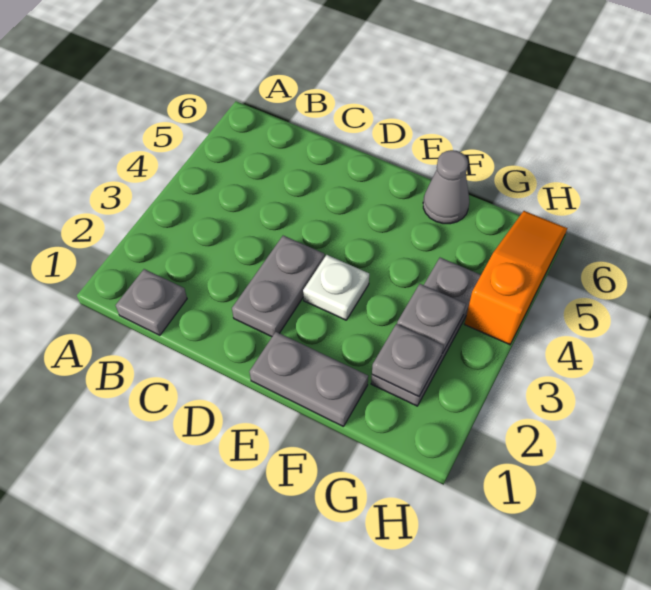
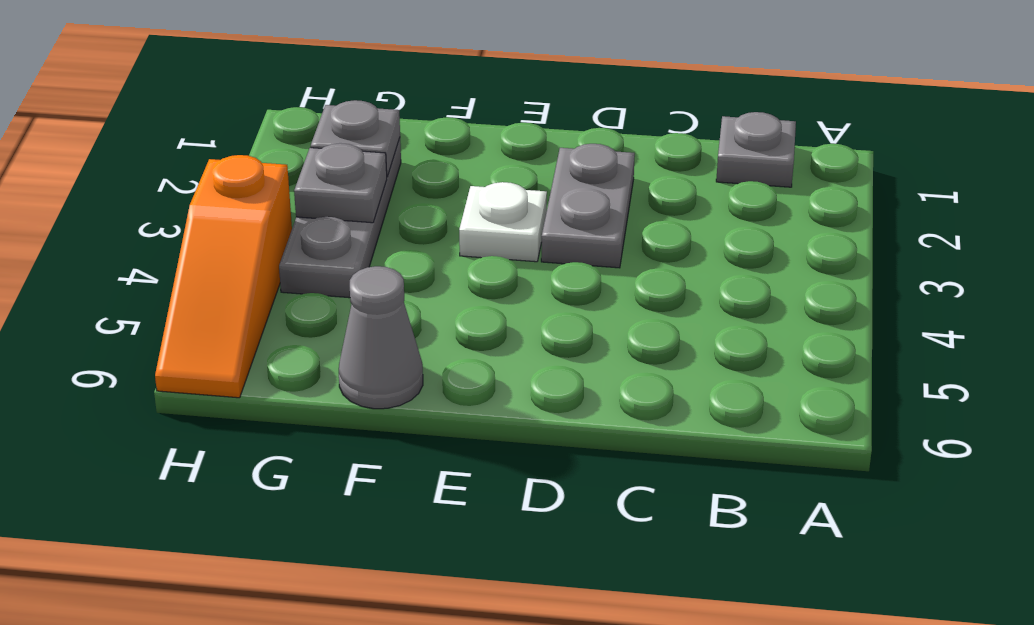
grey plate E1:F1 level 1 -> none

